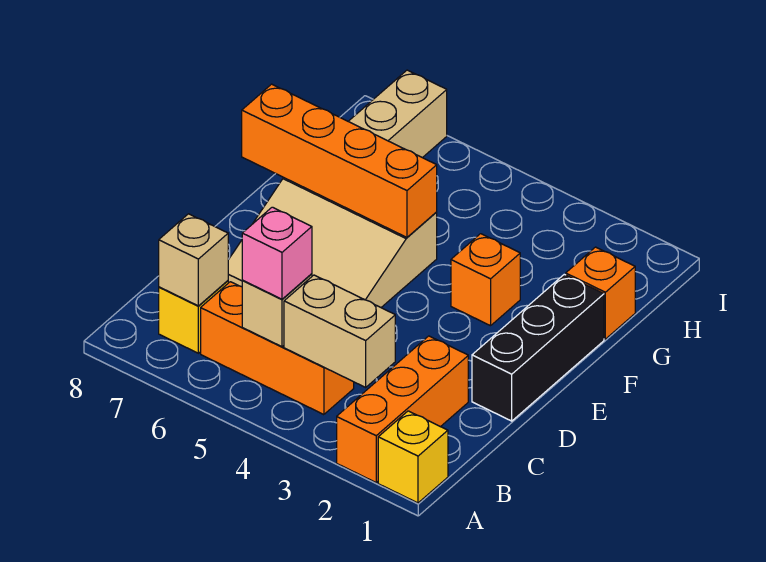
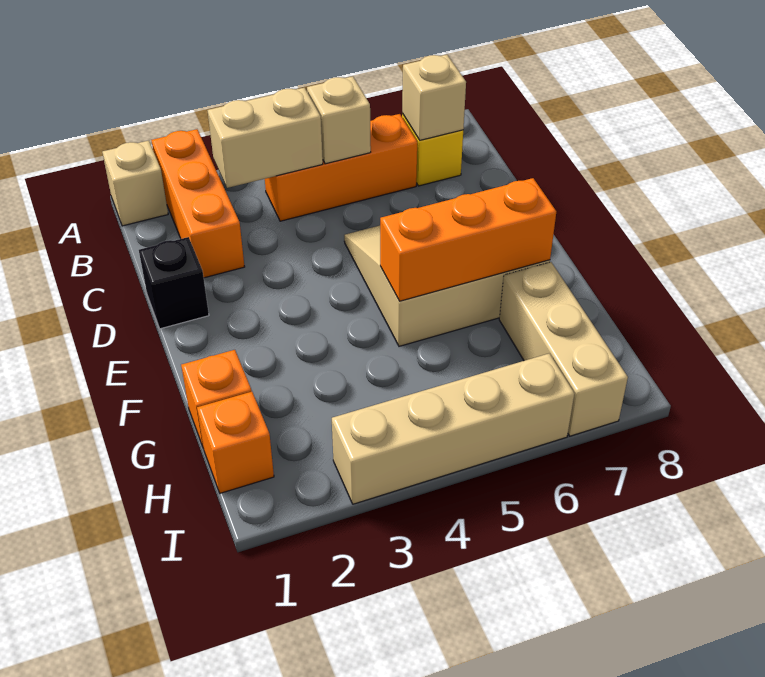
yellow brick A1 level 1 -> tan brick A1 level 1
pink brick B5 level 3 -> none
black brick D1:F1 level 1 -> black brick D1 level 1
orange brick F3 level 1 -> orange brick H1 level 1
orange brick F5:F8 level 2 -> orange brick F5:F7 level 2
none -> tan brick I3:I6 level 1

